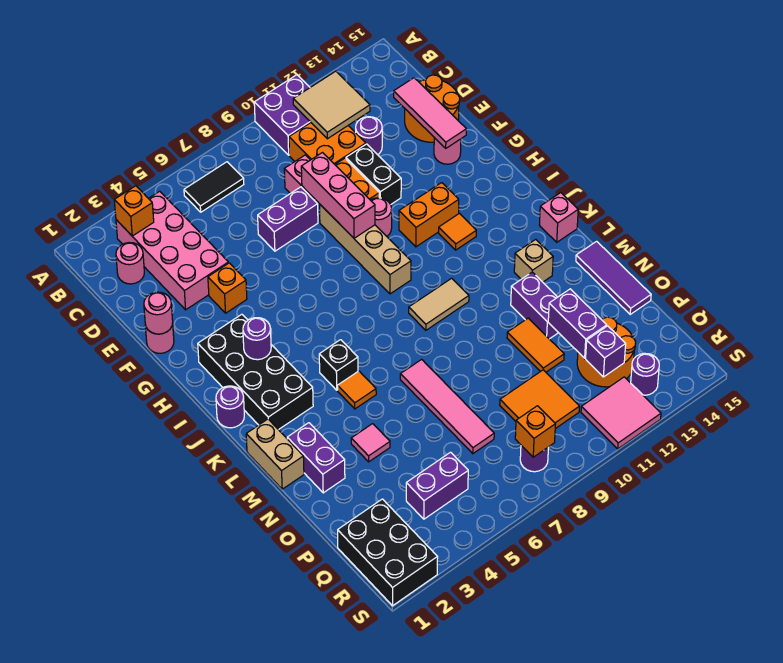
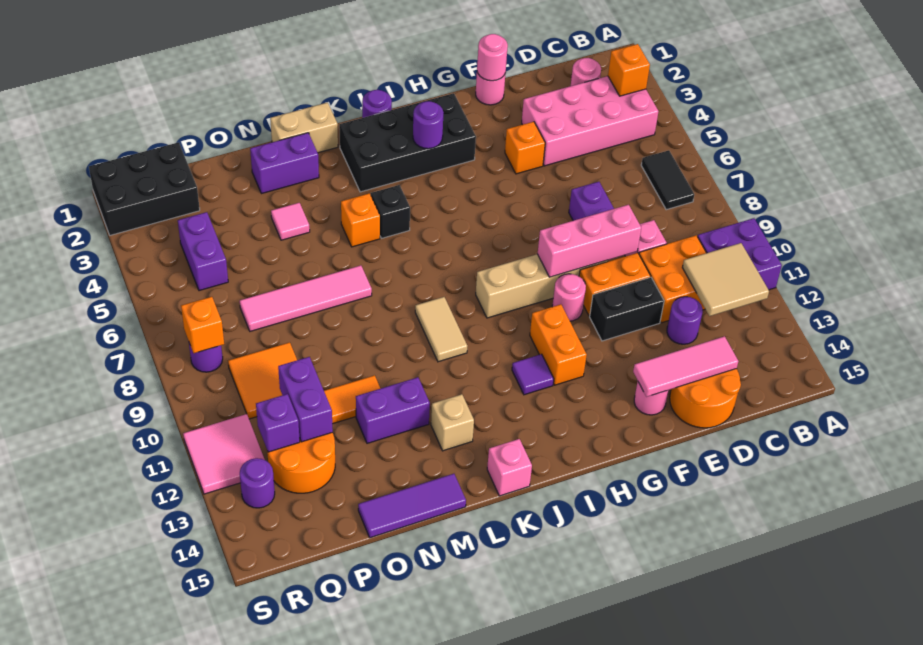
orange tile I12 level 1 -> purple tile I12 level 1
orange tile L5 level 1 -> orange brick L5 level 1
purple brick O12:P12 level 2 -> purple brick P11:P12 level 2

